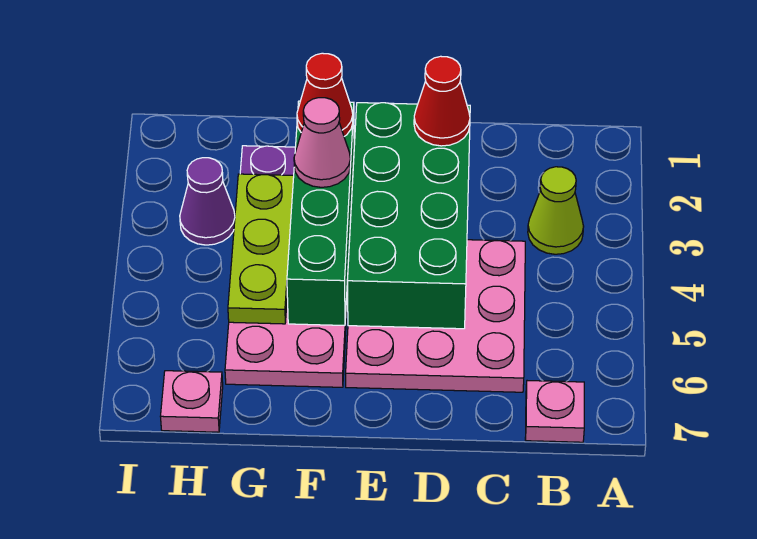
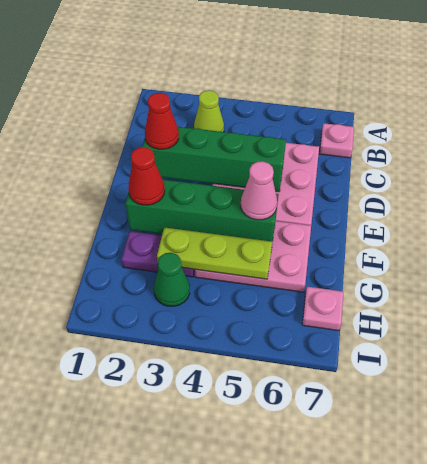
green brick D2:E5 level 2 -> green brick D2:D5 level 2
pink cone F3 level 3 -> pink cone F5 level 3
purple cone H3 level 1 -> green cone H3 level 1

